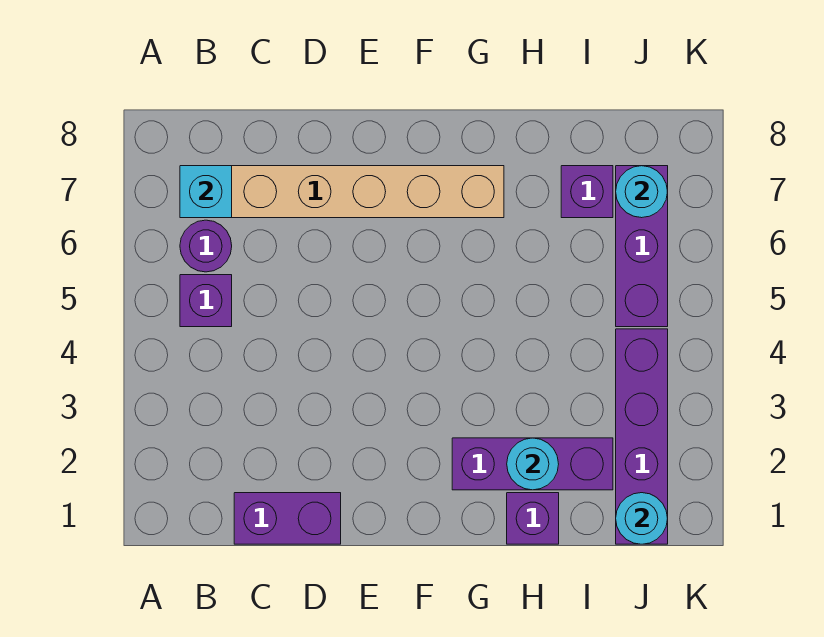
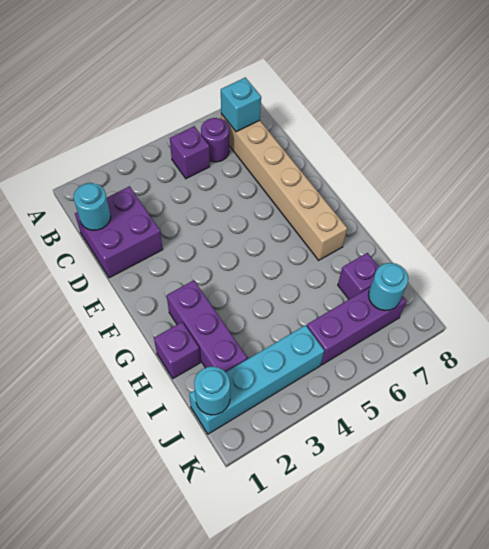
purple brick C1:D1 level 1 -> purple brick C1:D2 level 1
cyan round brick H2 level 2 -> cyan round brick C1 level 2
purple brick J1:J4 level 1 -> cyan brick J1:J4 level 1

